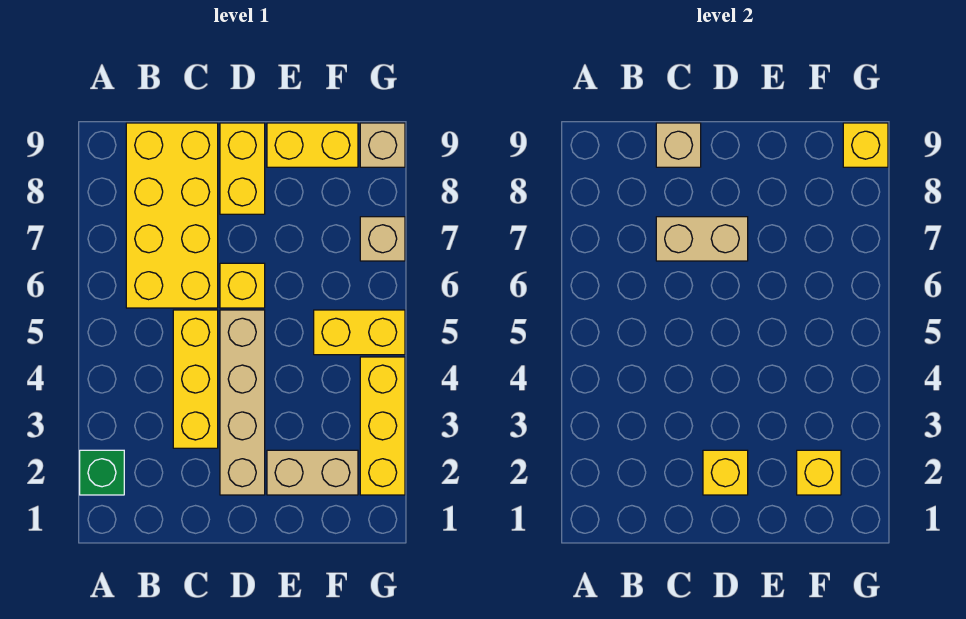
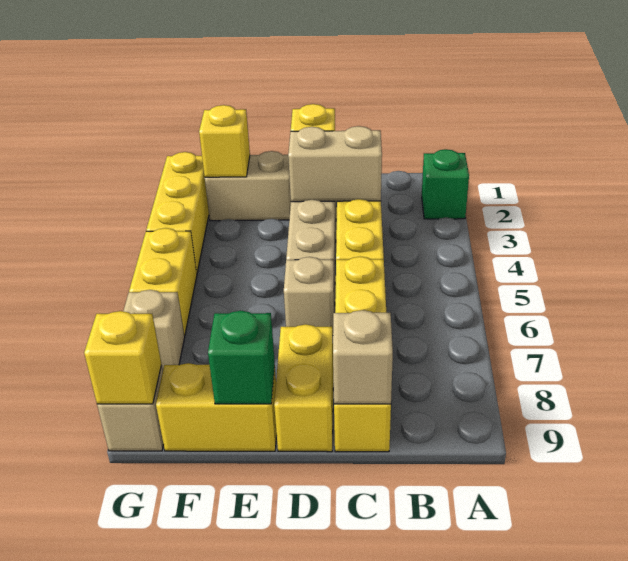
yellow brick B6:C9 level 1 -> yellow brick C6:C9 level 1
tan brick C7:D7 level 2 -> tan brick C3:D3 level 2
yellow brick D6 level 1 -> tan brick D6 level 1
none -> green brick E9 level 2
yellow brick F5:G5 level 1 -> yellow brick G5:G6 level 1

